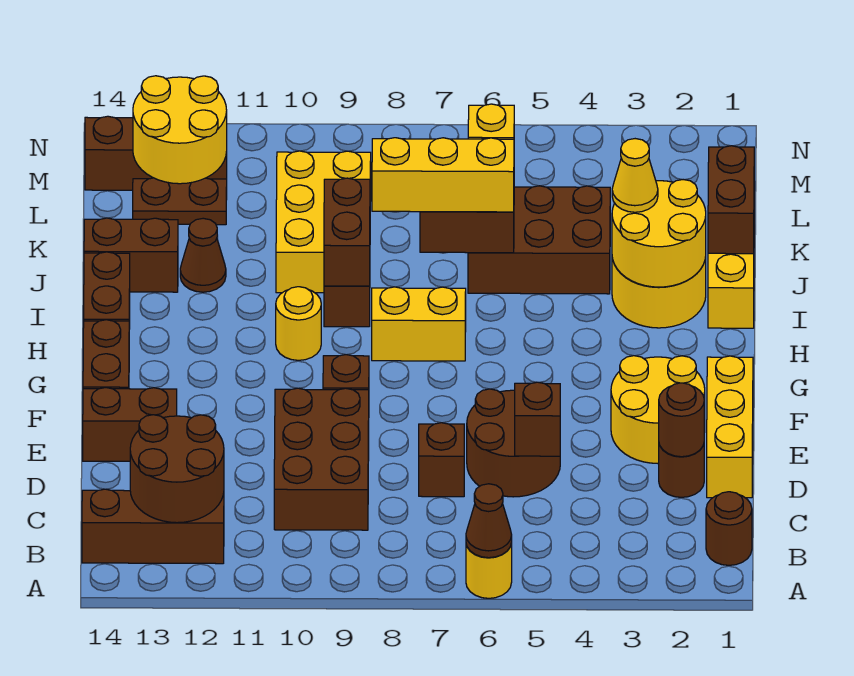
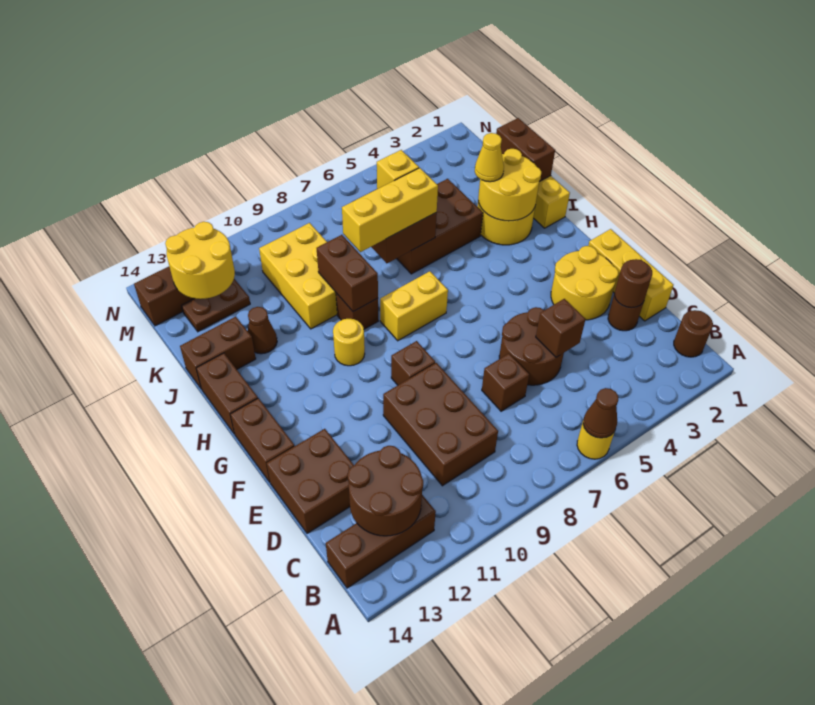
brown brick E13:E14 level 1 -> brown brick D13:E14 level 1

